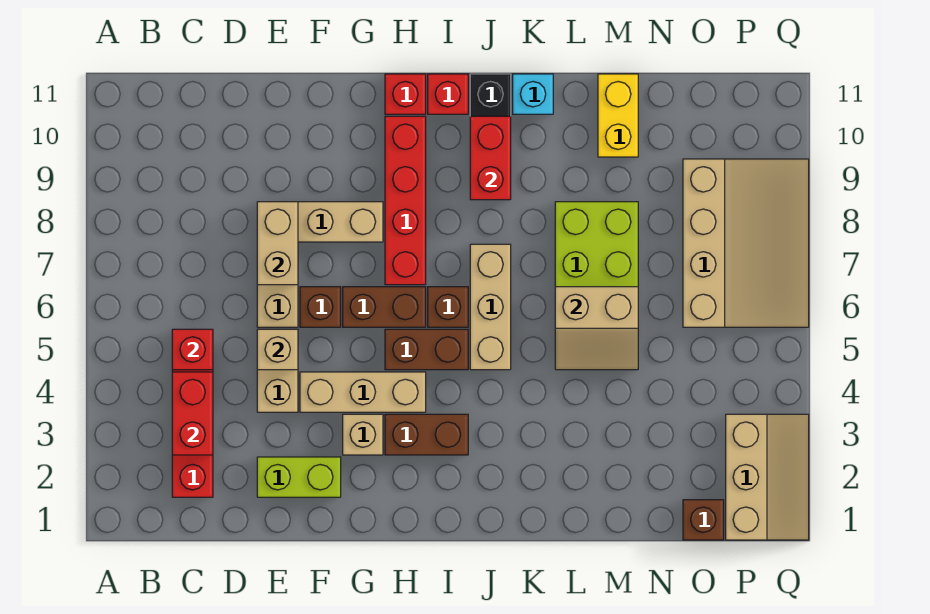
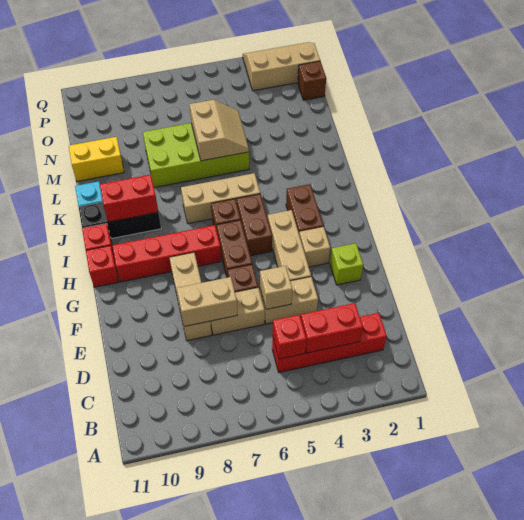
lime brick E2:F2 level 1 -> lime brick F2 level 1
tan slope O6:Q9 level 1 top O -> none

